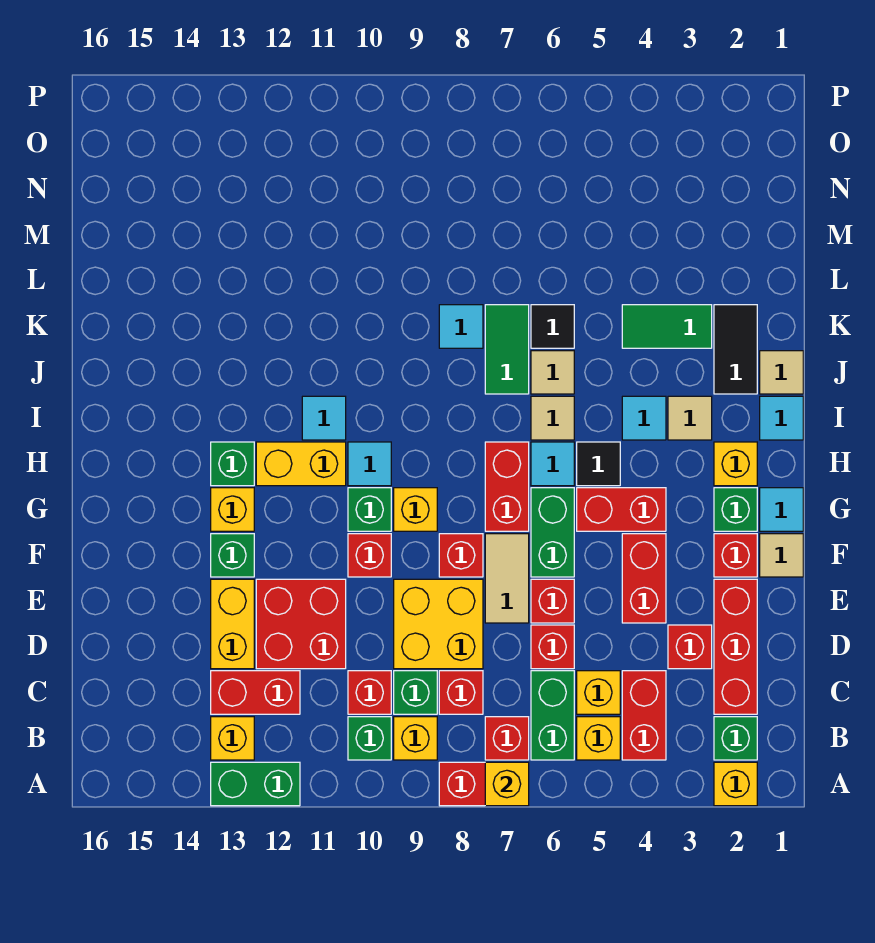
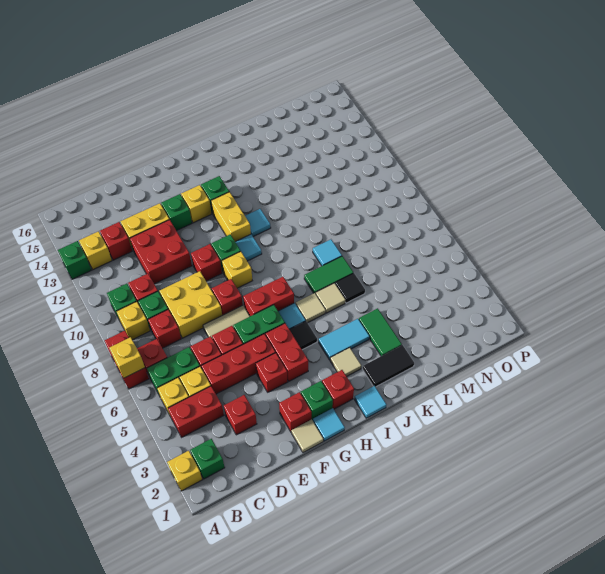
green brick A12:A13 level 1 -> green brick A13 level 1
red brick C2:E2 level 1 -> red brick D5:F5 level 1
red brick C12:C13 level 1 -> red brick C13 level 1
red brick E4:F4 level 1 -> red brick F4 level 1
yellow brick H2 level 1 -> red brick H2 level 1
cyan tile I4 level 1 -> cyan tile I4:J4 level 1
tan tile J1 level 1 -> none

